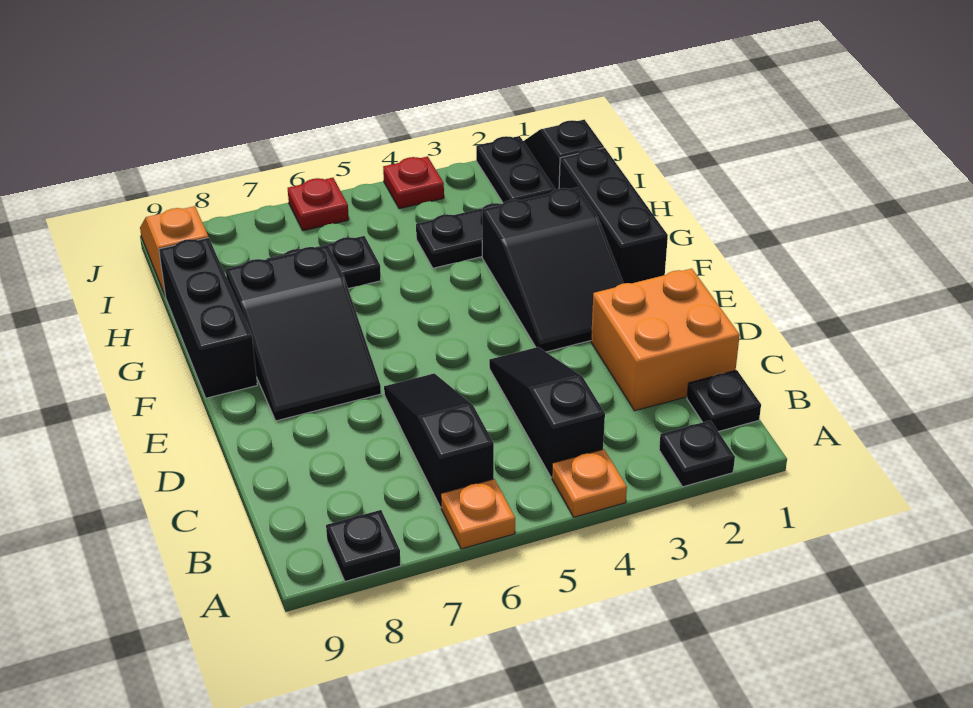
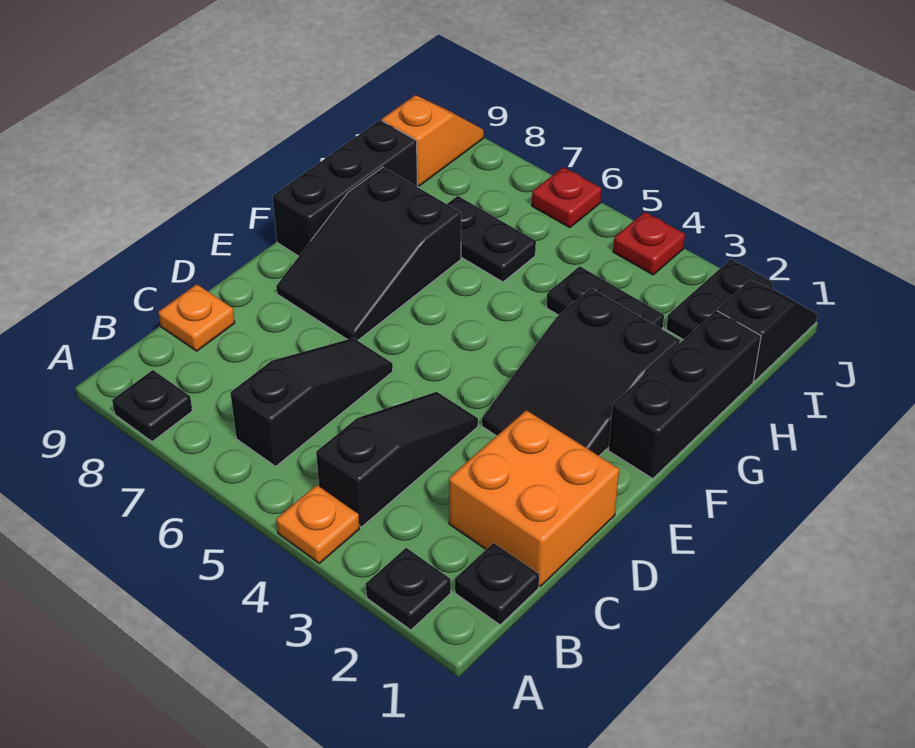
orange plate A6 level 1 -> orange plate C9 level 1

